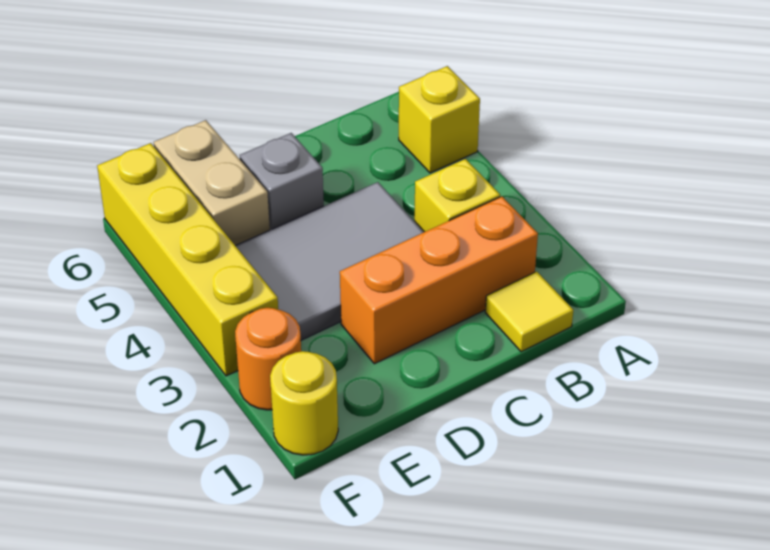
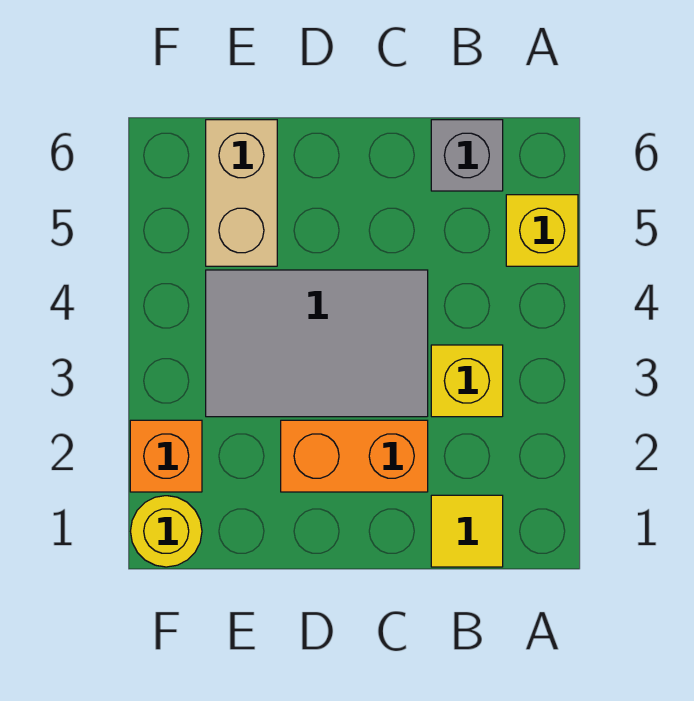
orange brick B2:D2 level 1 -> orange brick C2:D2 level 1
grey brick D5 level 1 -> grey brick B6 level 1
orange round brick F2 level 1 -> orange brick F2 level 1
yellow brick F3:F6 level 1 -> none

